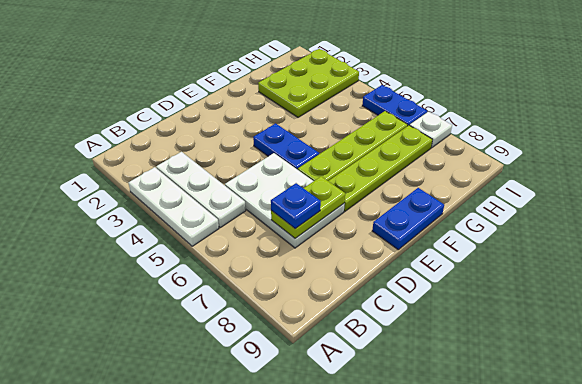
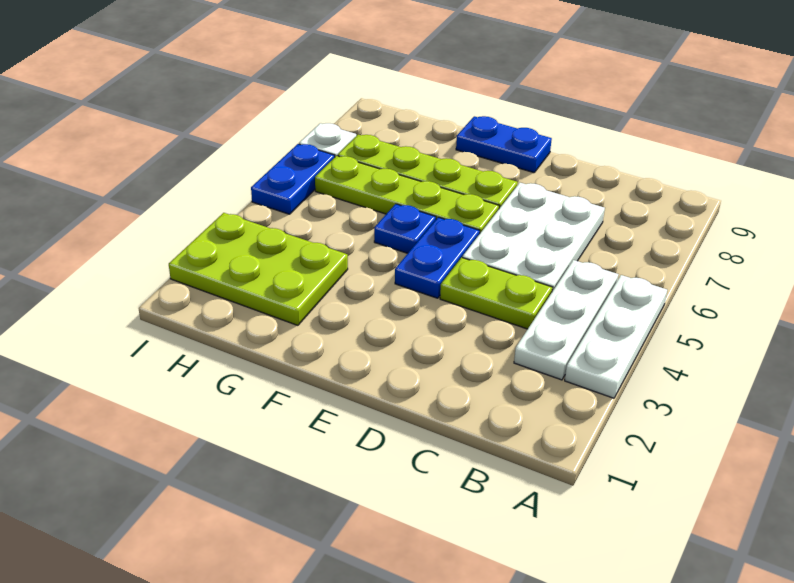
lime plate C7:D7 level 2 -> lime plate C4:D4 level 1
blue plate C7 level 3 -> blue plate F5 level 1

